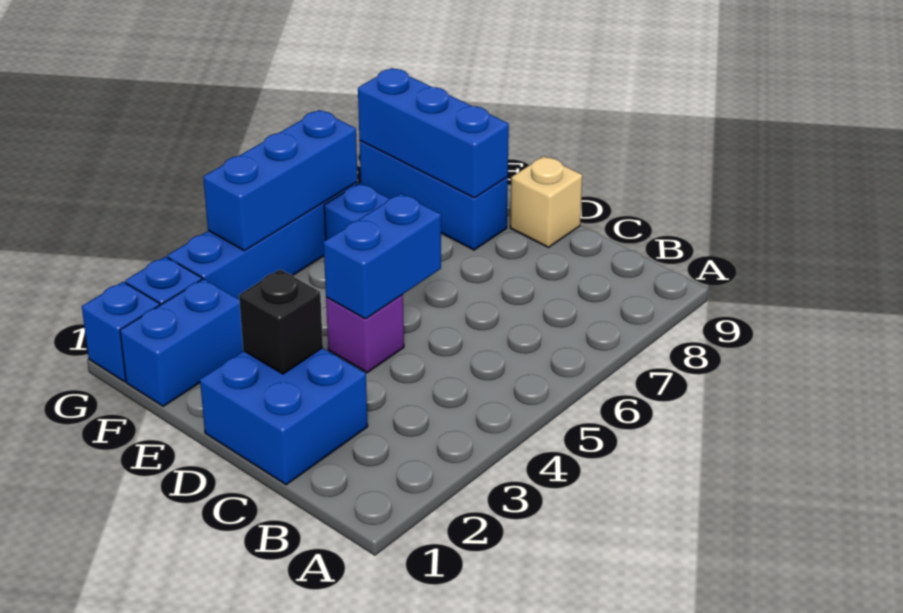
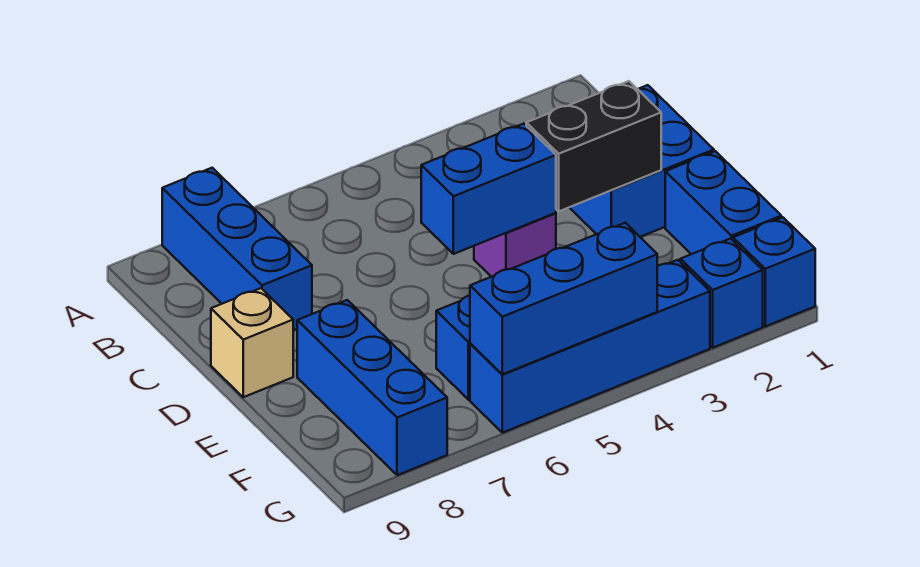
black brick D2 level 2 -> black brick D2:D3 level 2
blue brick E8:G8 level 2 -> blue brick A8:C8 level 1
blue brick F1:F2 level 1 -> blue brick E1:F1 level 1

